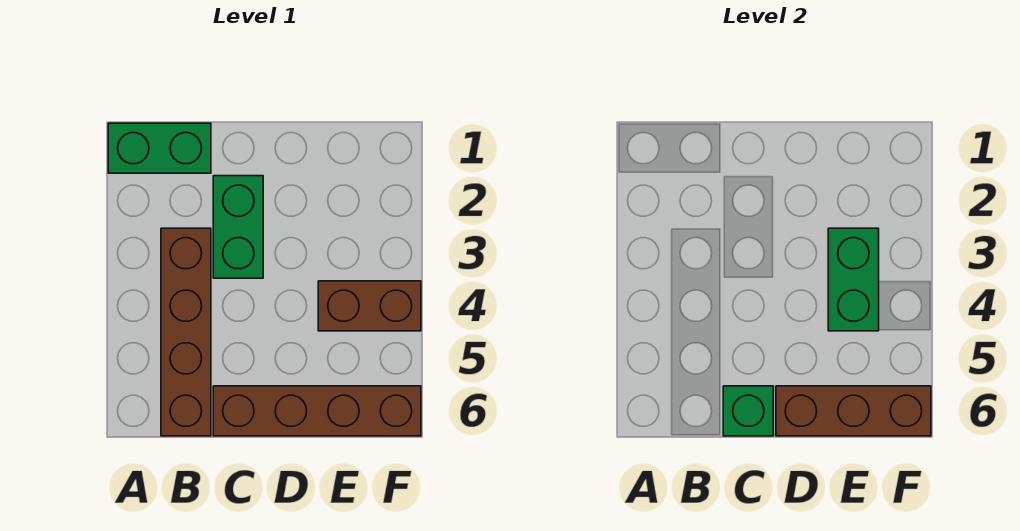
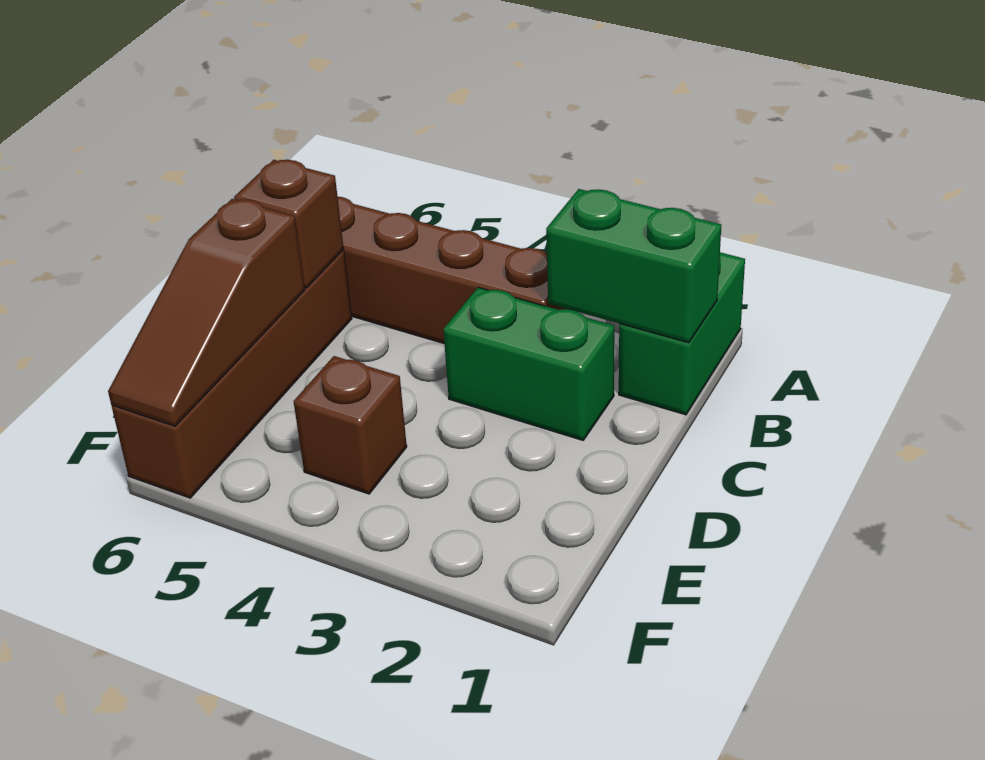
green brick C6 level 2 -> brown brick C6 level 2
brown brick D6:F6 level 2 -> brown slope D6:F6 level 2 top D
green brick E3:E4 level 2 -> green brick B1:B2 level 2
brown brick E4:F4 level 1 -> brown brick E4 level 1

